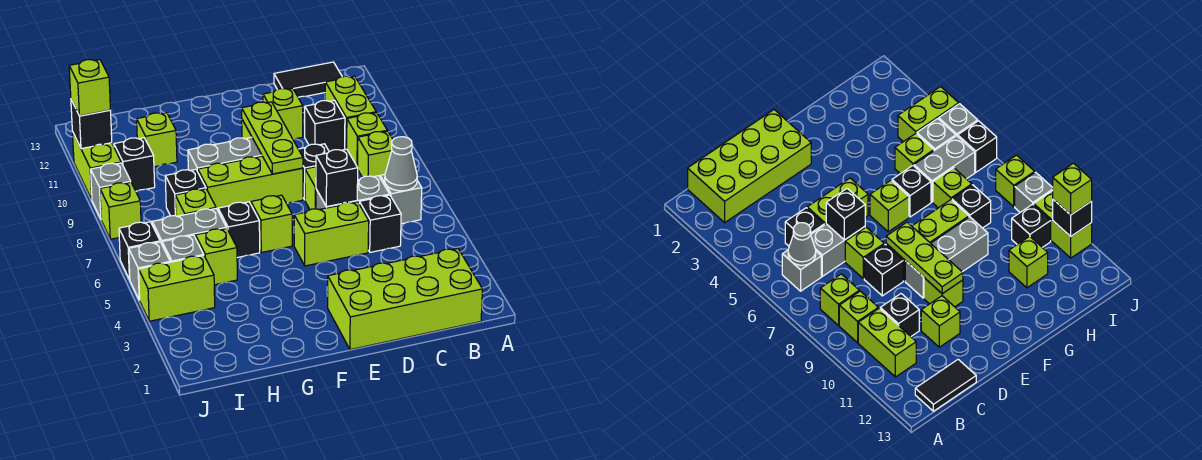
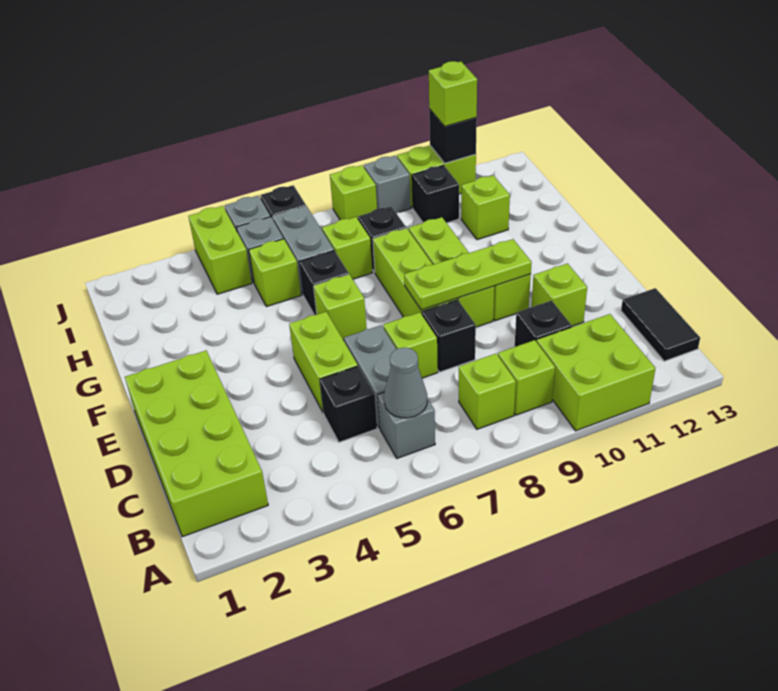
lime brick B10:B11 level 1 -> lime brick A10:B11 level 1
black brick D6 level 2 -> none
grey brick E9:G9 level 1 -> lime brick E9:G9 level 1

